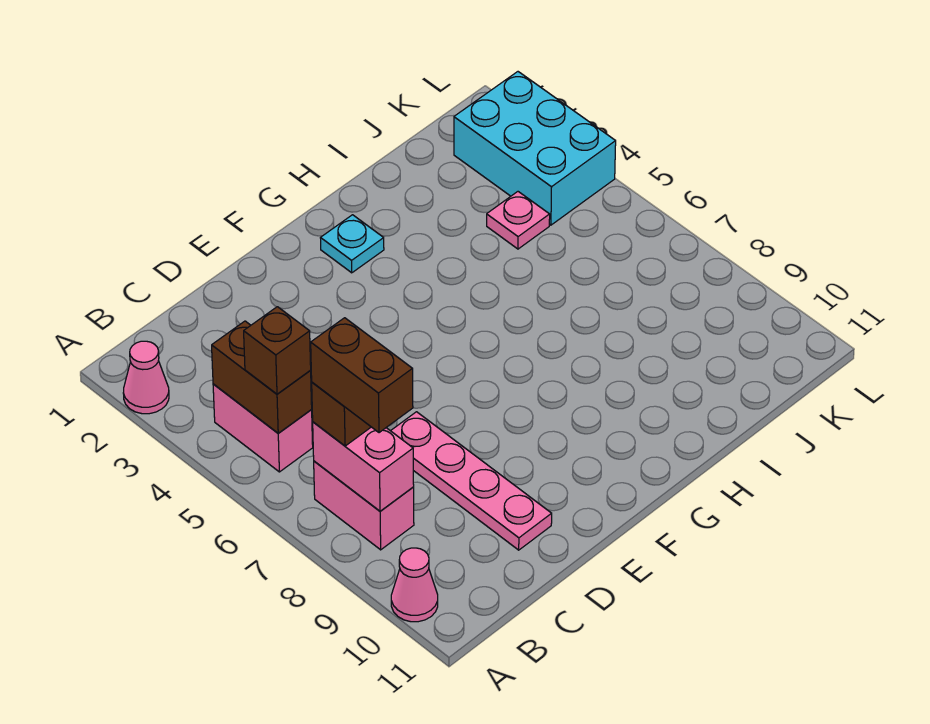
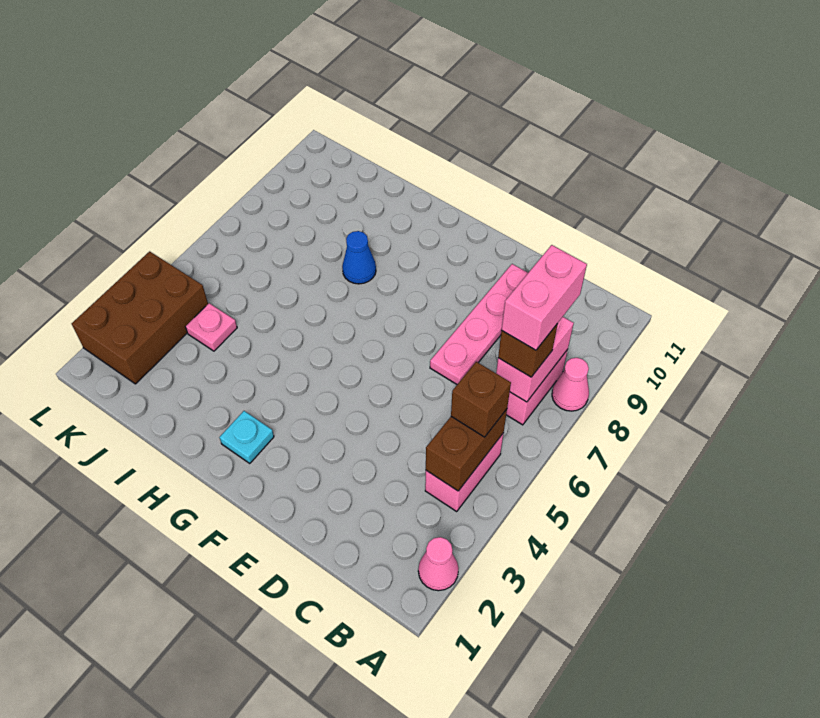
pink cone A10 level 1 -> pink cone A8 level 1
brown brick B7:B8 level 4 -> pink brick B7:B8 level 4
none -> blue cone H8 level 1
cyan brick K2:L4 level 1 -> brown brick K2:L4 level 1

